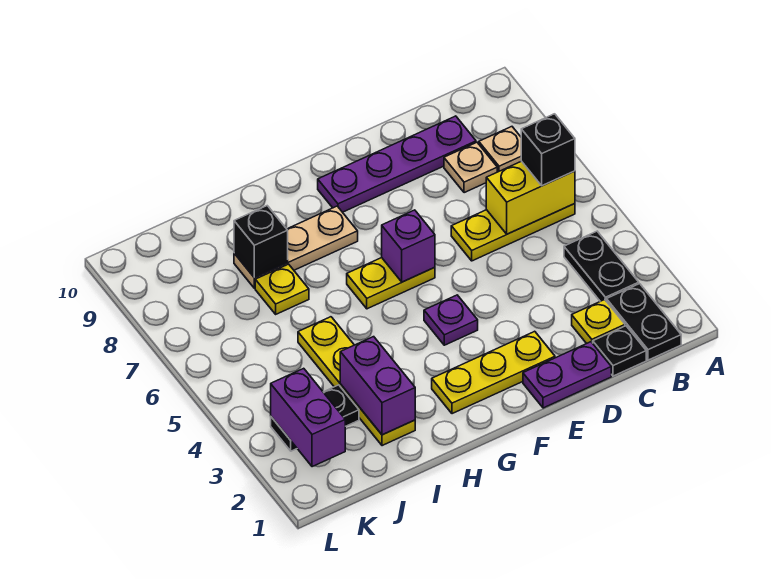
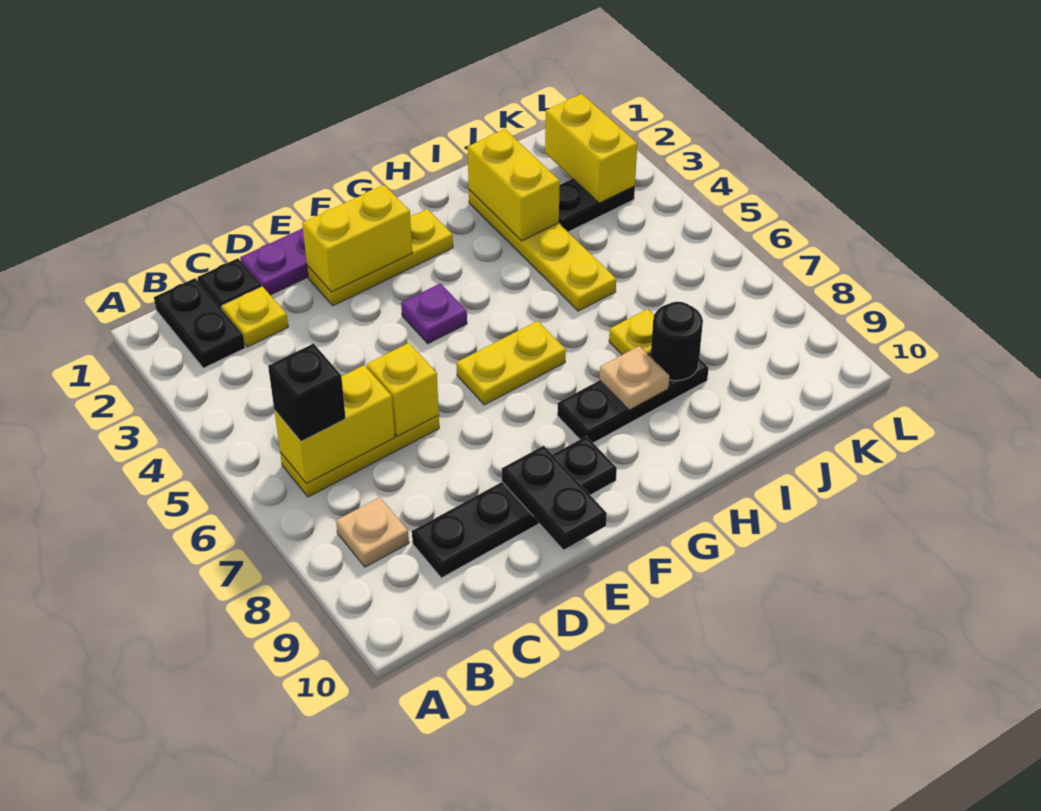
black plate B3:B4 level 1 -> black plate E9:E10 level 2
tan plate C8 level 1 -> tan plate H8 level 2
purple plate C9:F9 level 1 -> black plate C9:F9 level 1
none -> yellow brick D6 level 2
none -> yellow brick E2:F2 level 2
purple brick F6 level 2 -> none
tan plate G8:I8 level 1 -> black plate G8:I8 level 1
purple brick I2:I3 level 2 -> yellow brick I2:I3 level 2
black brick I8 level 2 -> black round brick I8 level 2
purple brick K2:K3 level 2 -> yellow brick K2:K3 level 2

